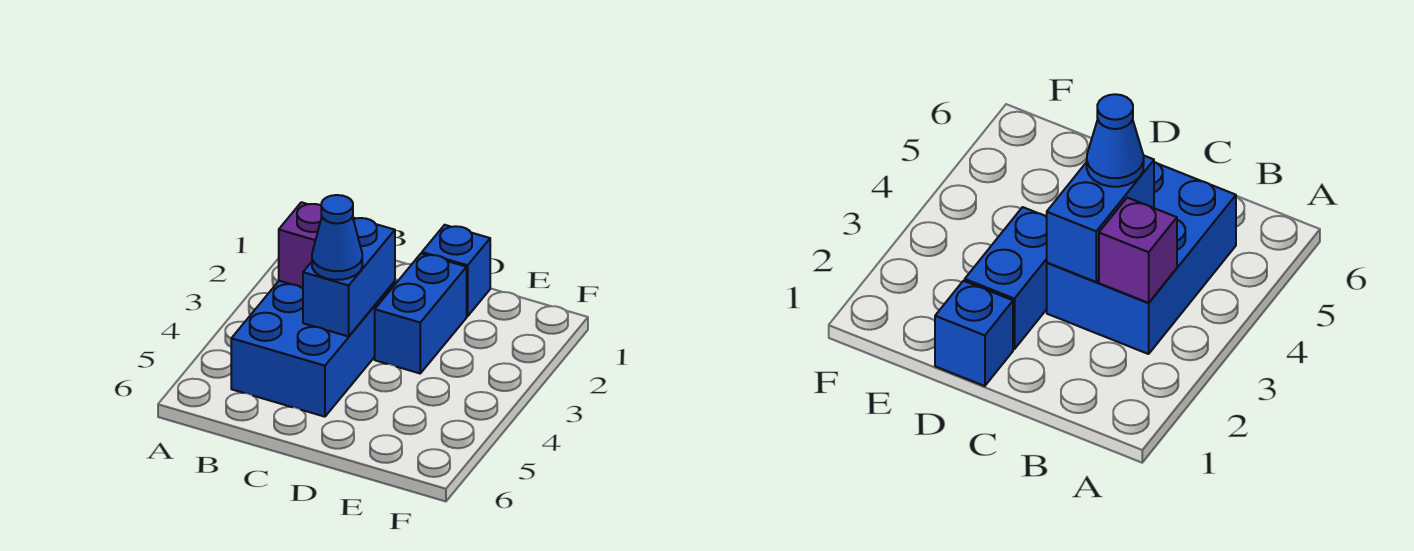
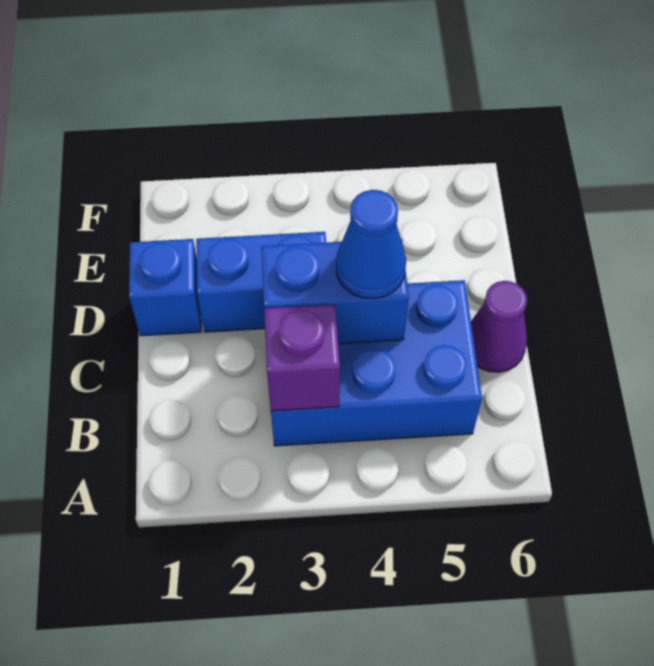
none -> purple cone C6 level 1

